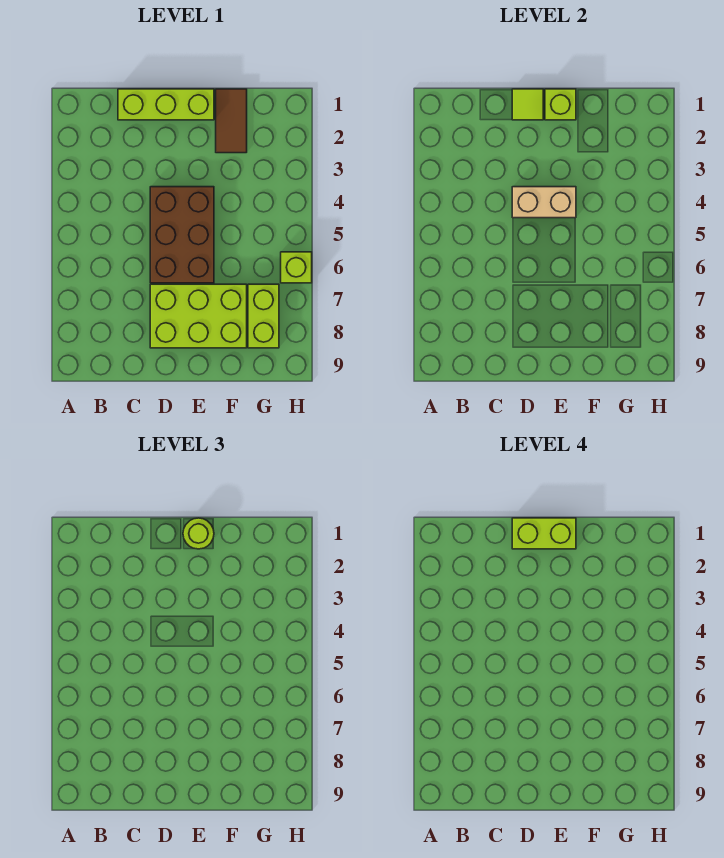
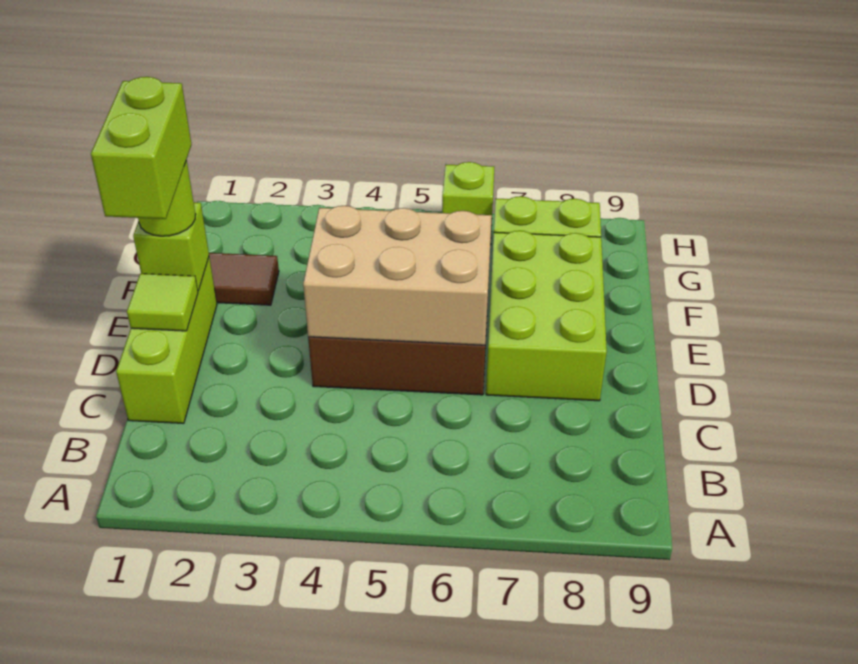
tan brick D4:E4 level 2 -> tan brick D4:E6 level 2

